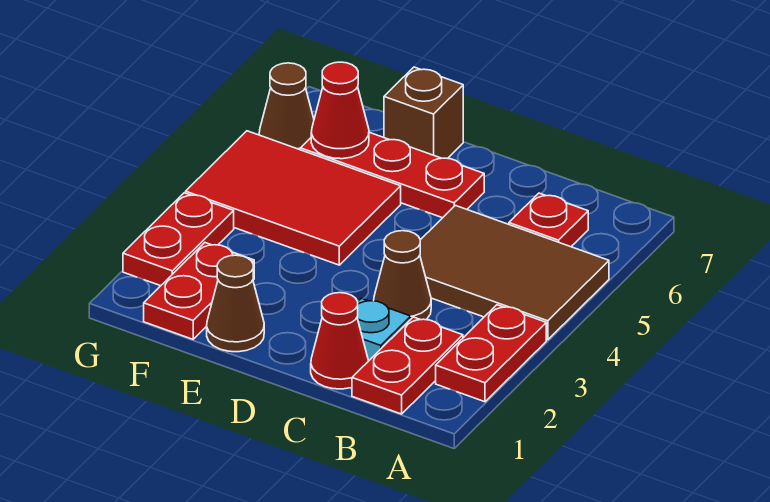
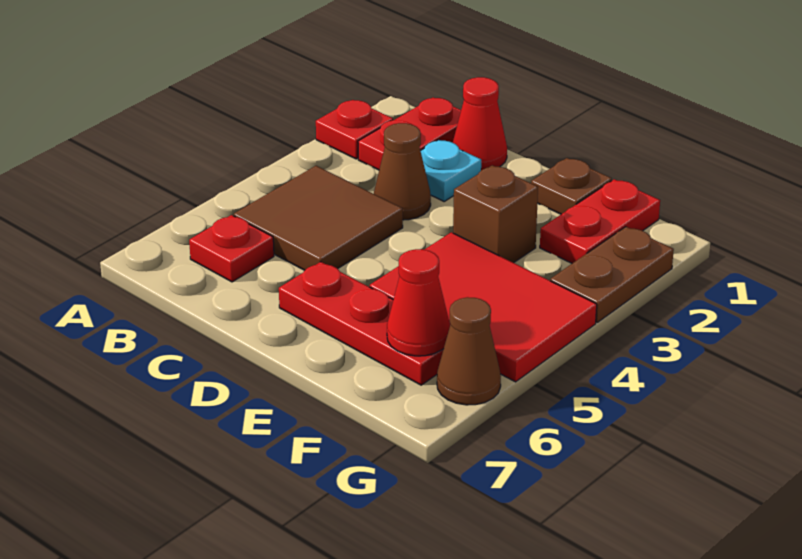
red plate A2:A3 level 1 -> red plate A2 level 1
brown tile A4:C5 level 1 -> brown tile B4:C5 level 1
brown cone E1 level 1 -> brown plate E1 level 1
brown brick E7 level 1 -> brown brick E3 level 1
red plate G2:G3 level 1 -> brown plate G2:G3 level 1

